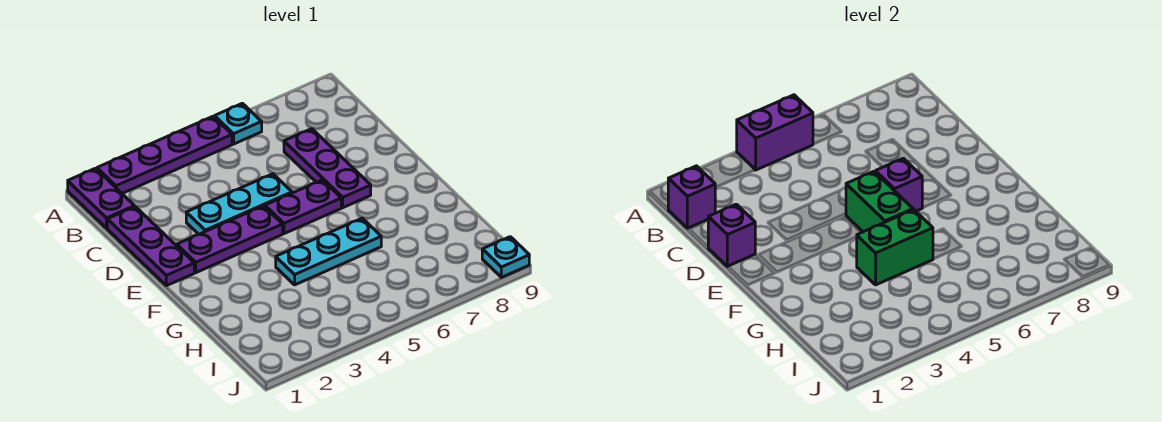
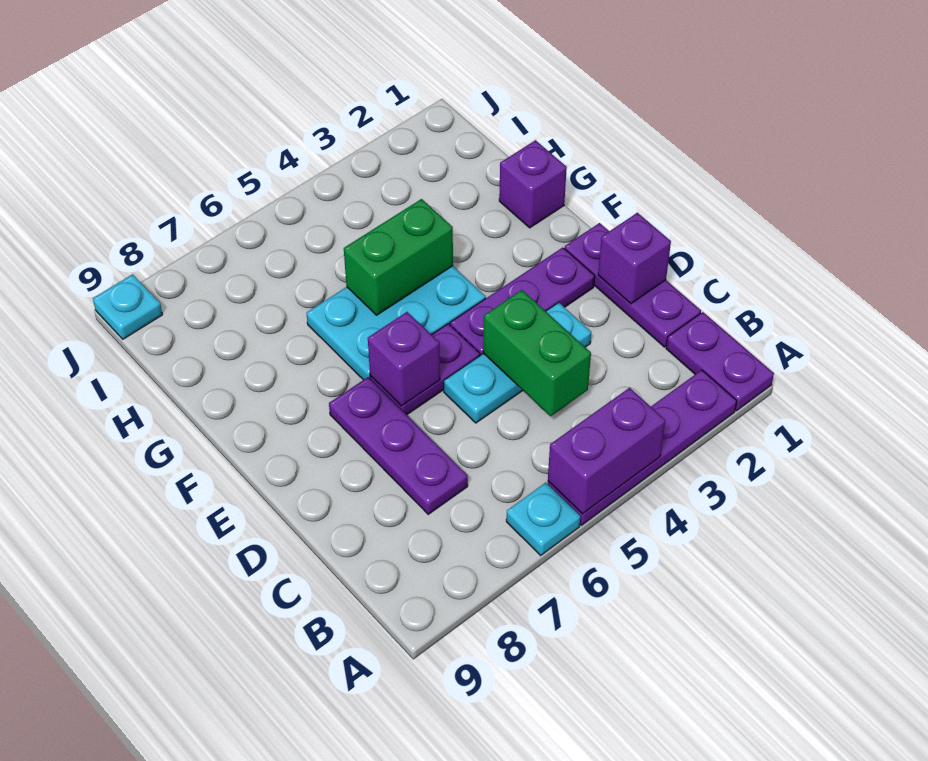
purple brick B1 level 2 -> purple brick G1 level 1
green brick E5:F5 level 2 -> green brick C4:D4 level 2
cyan plate G4:G6 level 1 -> cyan plate F4:G6 level 1

